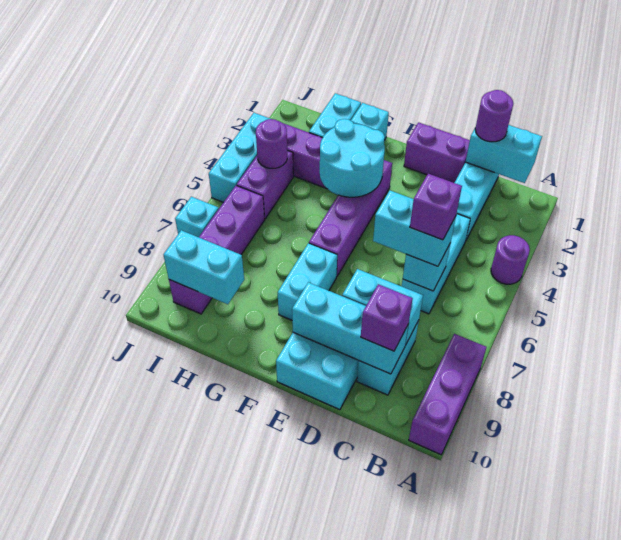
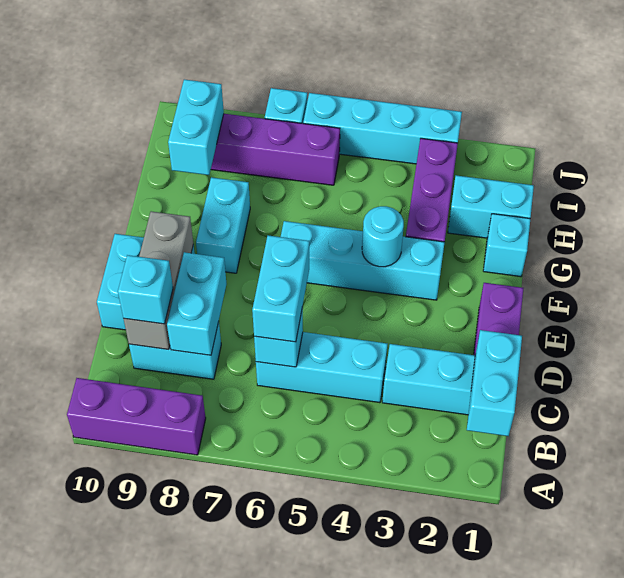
purple round brick A4 level 1 -> none
purple round brick C1 level 3 -> none
purple brick C6 level 4 -> none
cyan brick C9:E9 level 2 -> grey brick C9:E9 level 2
purple brick C9 level 3 -> cyan brick C9 level 3
purple brick F3:F6 level 1 -> cyan brick F3:F6 level 1
cyan round brick F3:G4 level 2 -> cyan round brick F4 level 2
cyan brick F7:F8 level 1 -> cyan brick F8:G8 level 1
purple brick I4:I5 level 1 -> none
purple round brick I4 level 2 -> none
cyan brick J3:J5 level 1 -> cyan brick J3:J6 level 1

